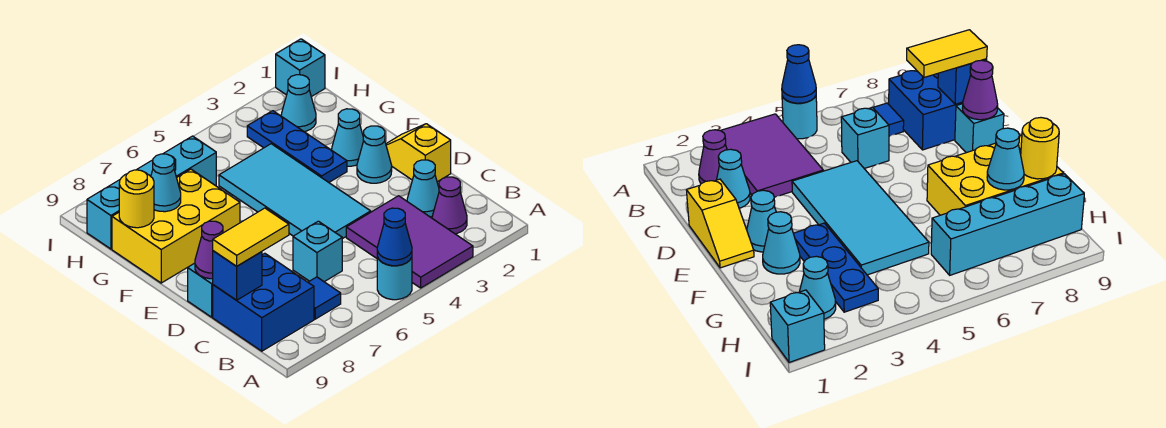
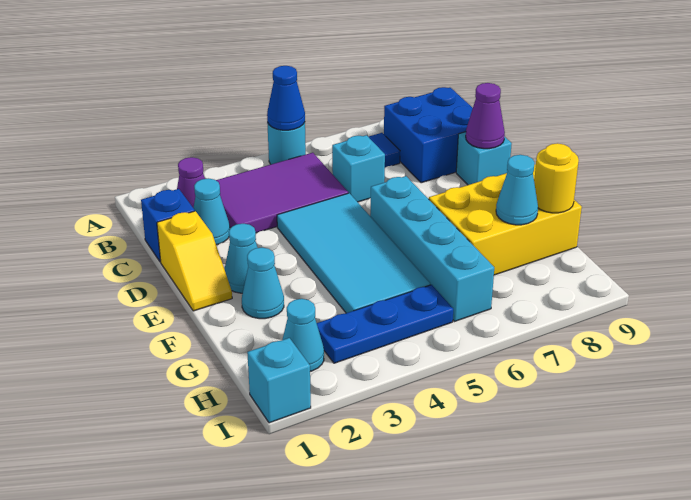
purple tile A3:C4 level 1 -> purple tile B3:C5 level 1
yellow tile C8:C9 level 3 -> none
blue brick C9 level 2 -> blue brick C1 level 1
blue plate F3:H3 level 1 -> blue plate H3:H5 level 1
cyan brick H6:H9 level 1 -> cyan brick E6:H6 level 1

